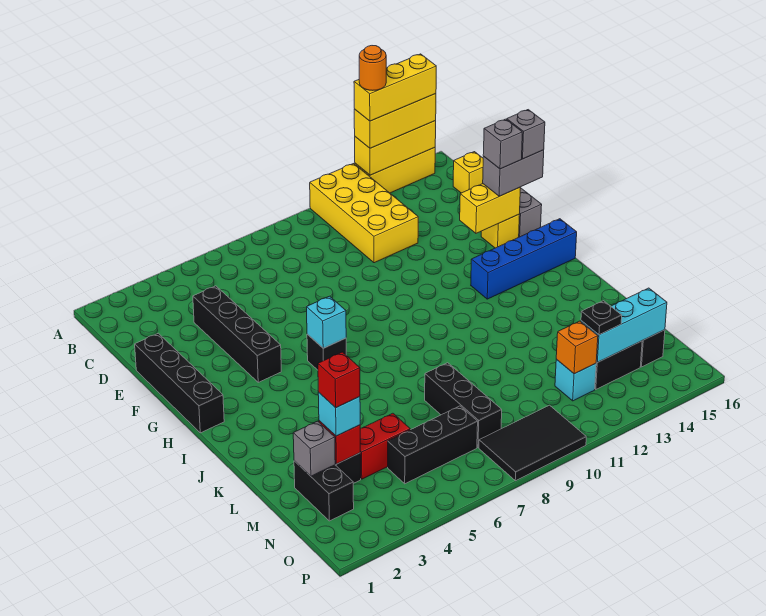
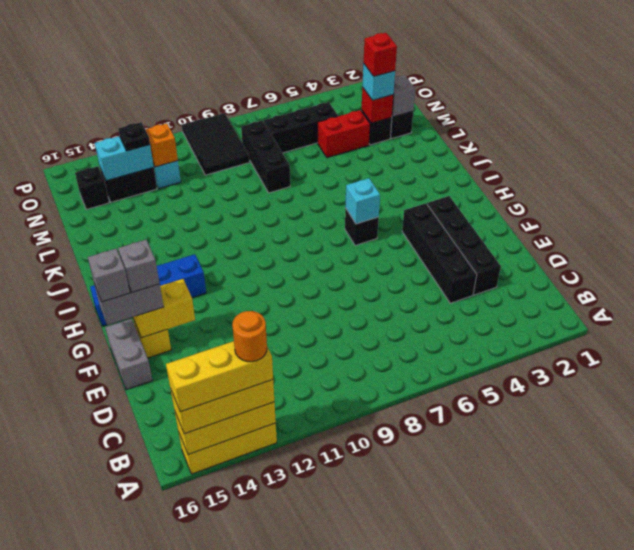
yellow brick A11:D12 level 1 -> none
yellow brick C16 level 1 -> none
black brick E1:H1 level 1 -> black brick D3:G3 level 1
cyan brick N13:N15 level 2 -> cyan brick N13:N14 level 2
black tile O8:P10 level 1 -> black tile N9:P10 level 1

